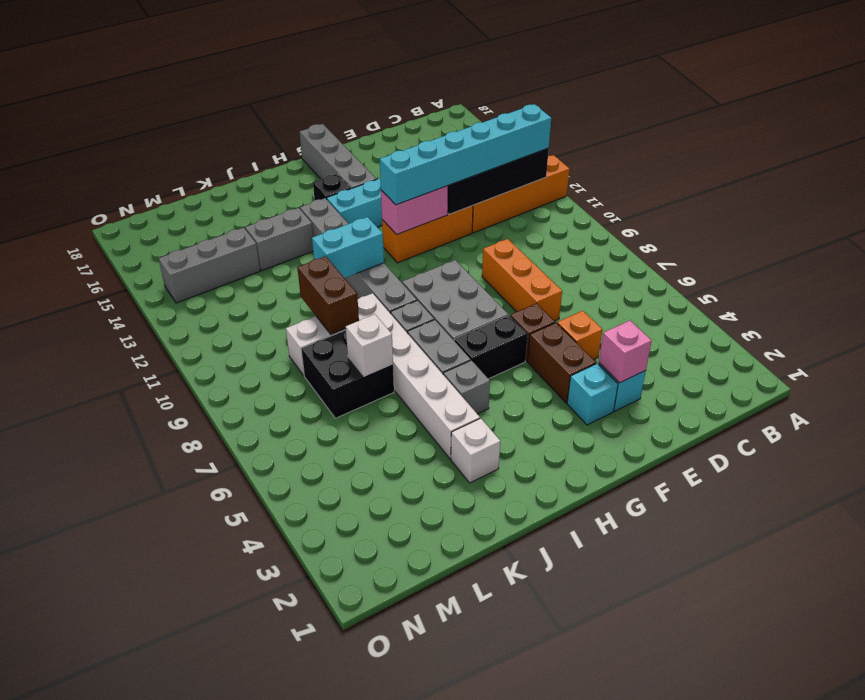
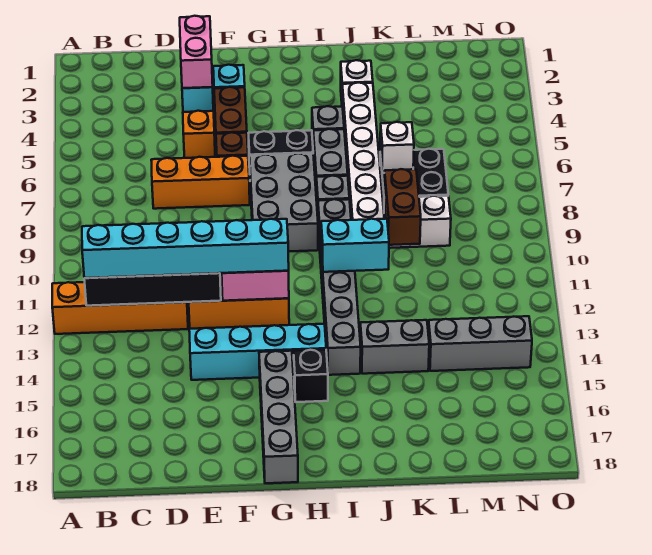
pink brick E3 level 2 -> pink brick E2:E3 level 2
orange brick E7:E9 level 1 -> orange brick D7:F7 level 1

